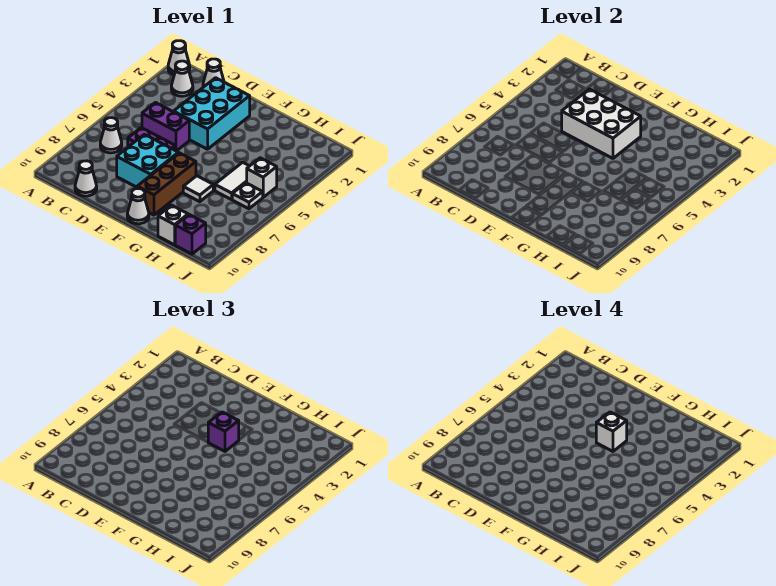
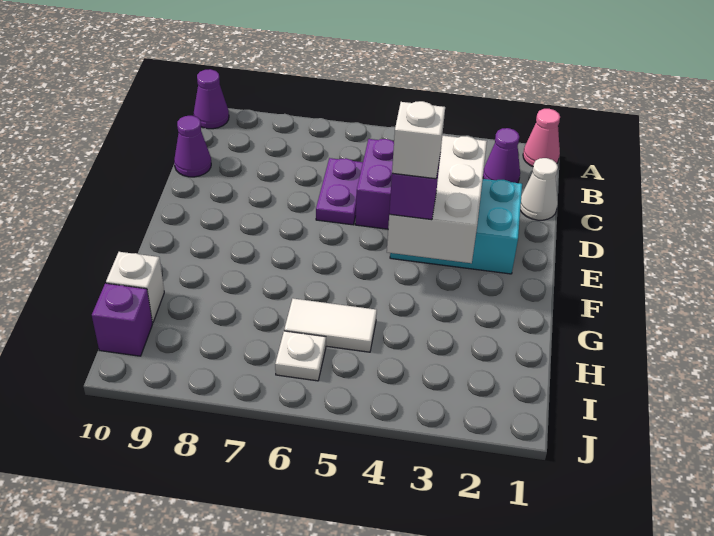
white cone A1 level 1 -> pink cone A1 level 1
none -> purple cone A10 level 1
white cone B2 level 1 -> purple cone B2 level 1
white cone B7 level 1 -> none
white cone C10 level 1 -> purple cone C10 level 1
cyan brick D7:E8 level 1 -> none
brown brick F7:F9 level 1 -> none
white cone F10 level 1 -> none
white tile G7 level 1 -> none
white brick I5 level 1 -> none

